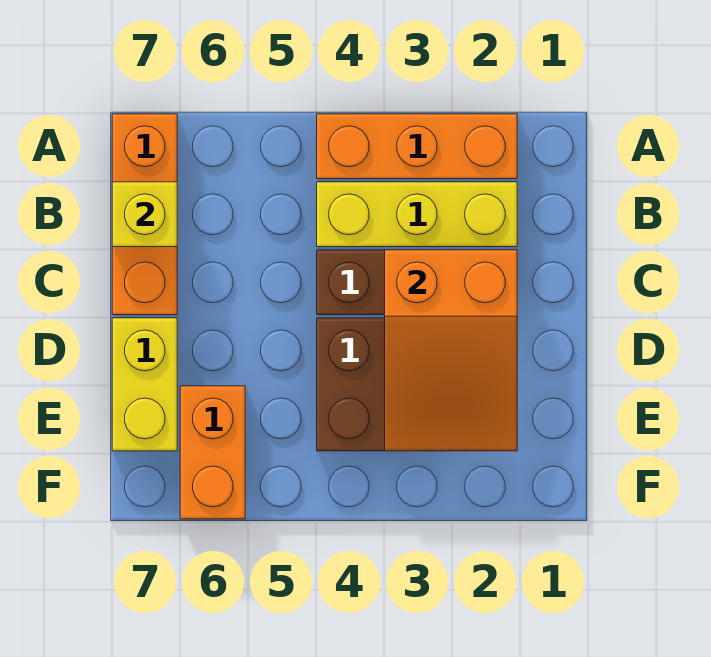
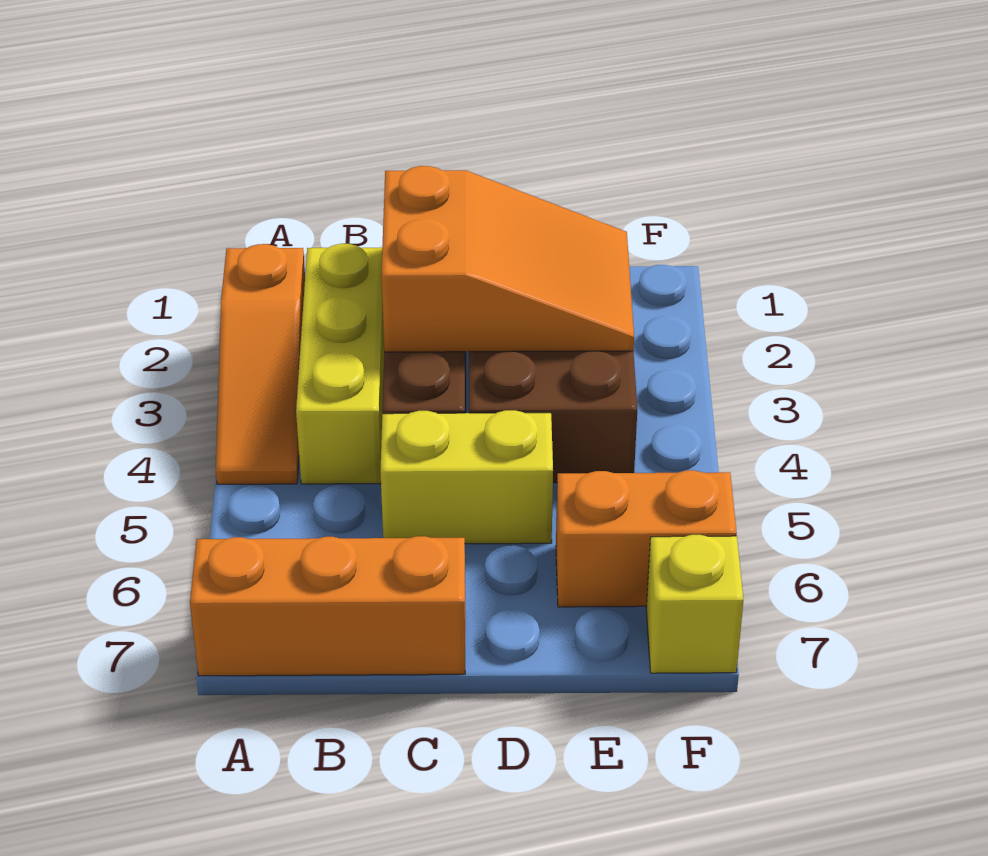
orange brick A2:A4 level 1 -> orange slope A2:A4 level 1 top 2
yellow brick B7 level 2 -> yellow brick F7 level 1
yellow brick D7:E7 level 1 -> yellow brick C5:D5 level 1

